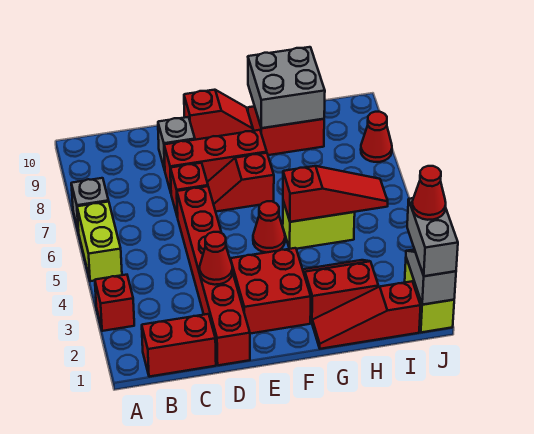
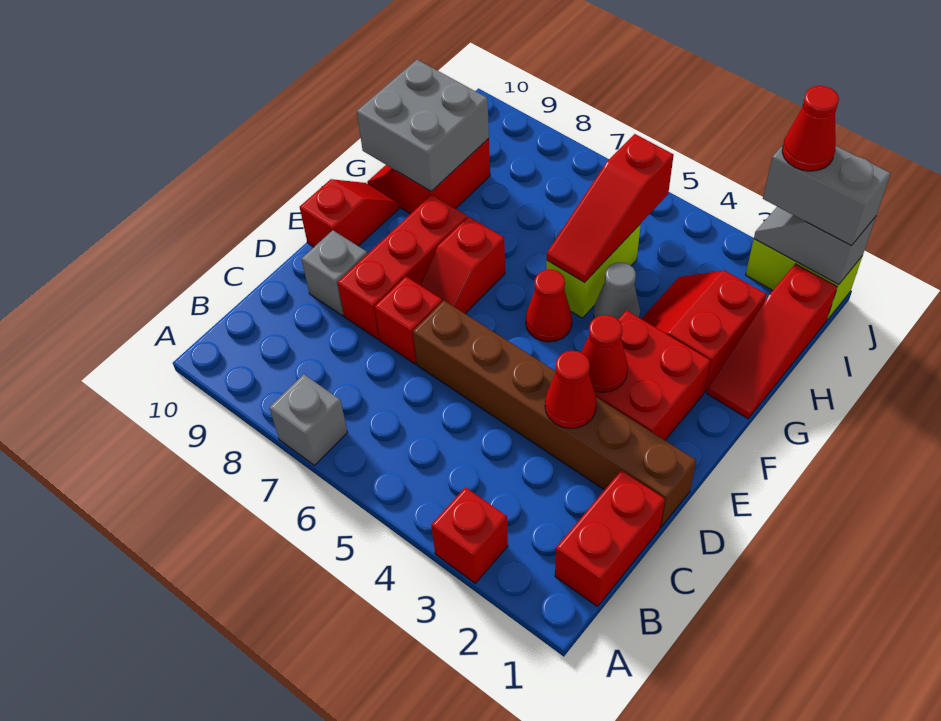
lime brick A5:A6 level 1 -> none
red brick D1:D6 level 1 -> brown brick D1:D6 level 1
none -> grey cone G4 level 1
red slope G5:I5 level 2 top G -> red slope G5:I5 level 2 top I
red cone J8 level 1 -> red cone E3 level 2

